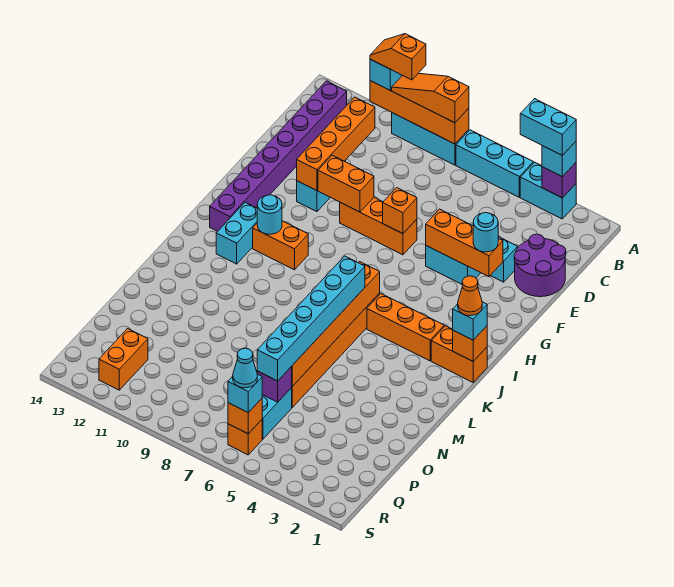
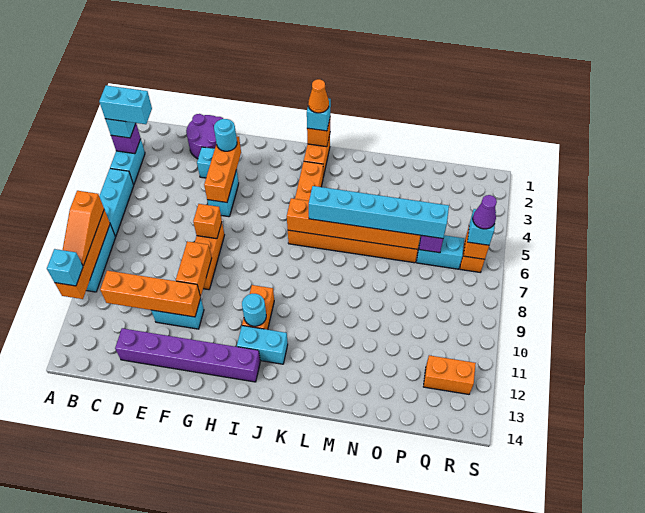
cyan brick A3:A4 level 4 -> cyan brick A3:B3 level 4
orange slope A10:A11 level 4 top 10 -> none
purple brick B13:I13 level 1 -> purple brick D13:I13 level 1
cyan cone R6 level 4 -> purple cone R6 level 4

